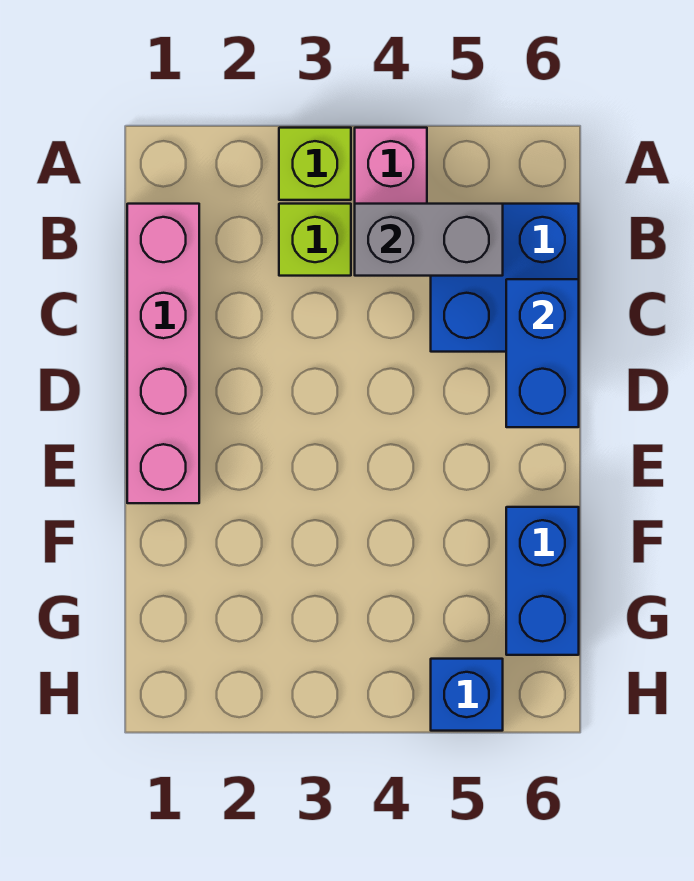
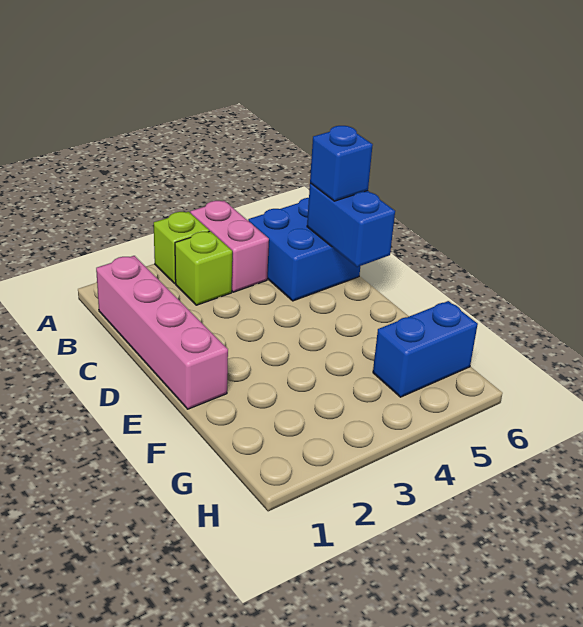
grey brick B4:B5 level 2 -> none
blue brick F6:G6 level 1 -> blue brick G5:G6 level 1
blue brick H5 level 1 -> blue brick C6 level 3

